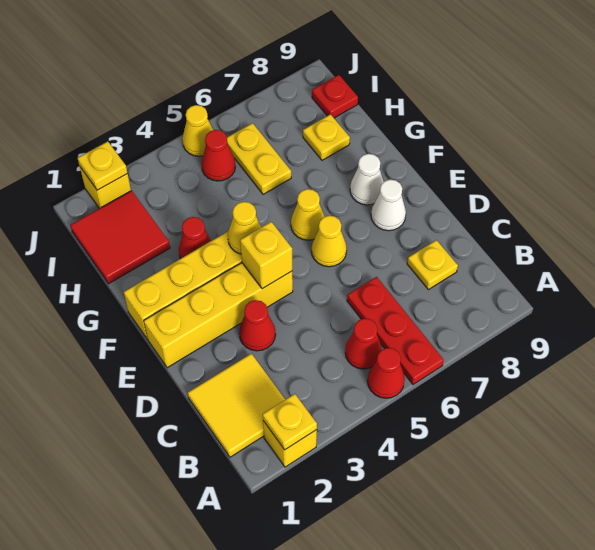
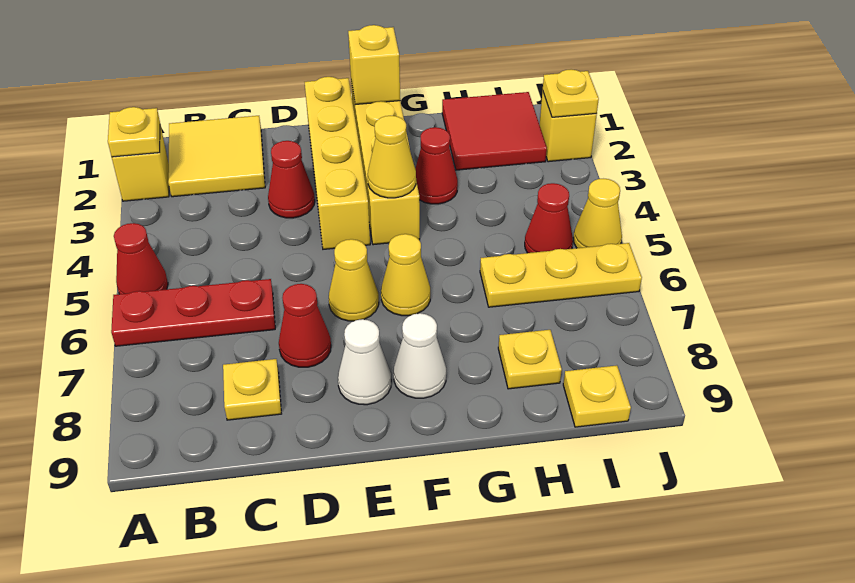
red cone B5 level 1 -> red cone D7 level 1
yellow brick E4 level 2 -> yellow brick F1 level 2
yellow plate H6:I6 level 1 -> yellow plate H6:J6 level 1
red plate I9 level 1 -> yellow plate I9 level 1

